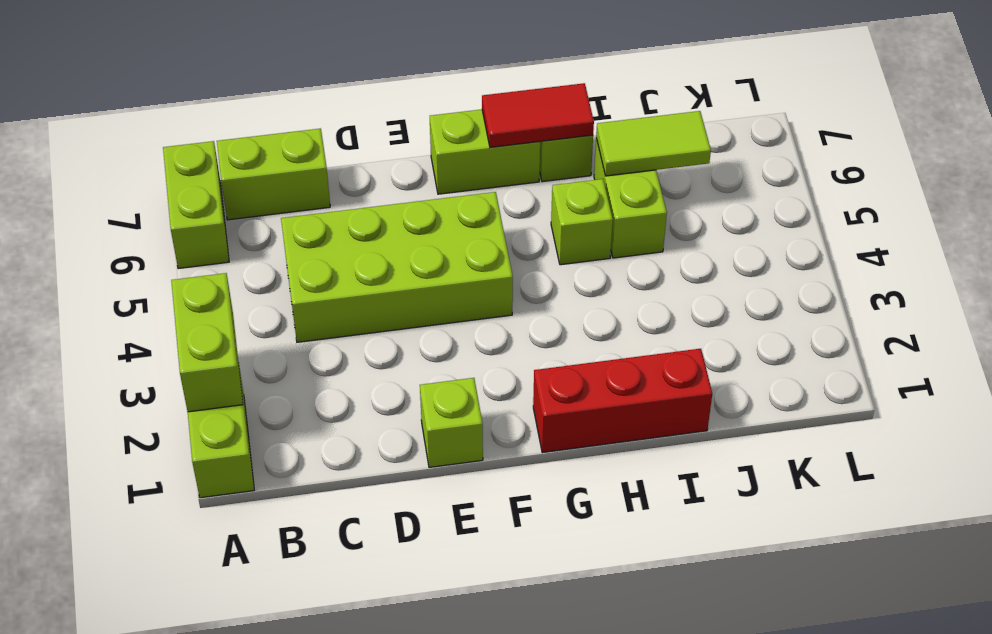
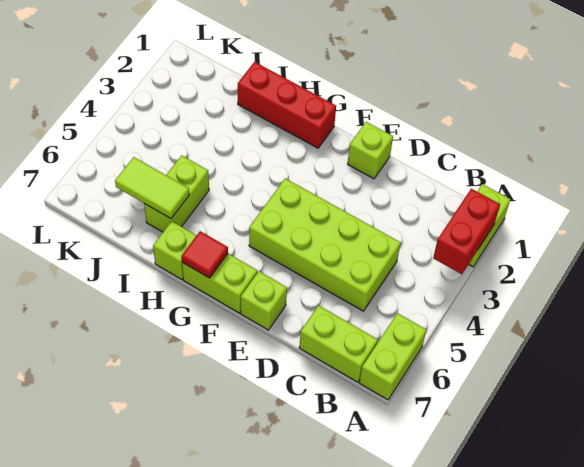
lime brick A2:A3 level 2 -> red brick A2:A3 level 2
red tile G7:H7 level 2 -> red tile G7 level 2
lime brick H5 level 1 -> lime brick E7 level 1

